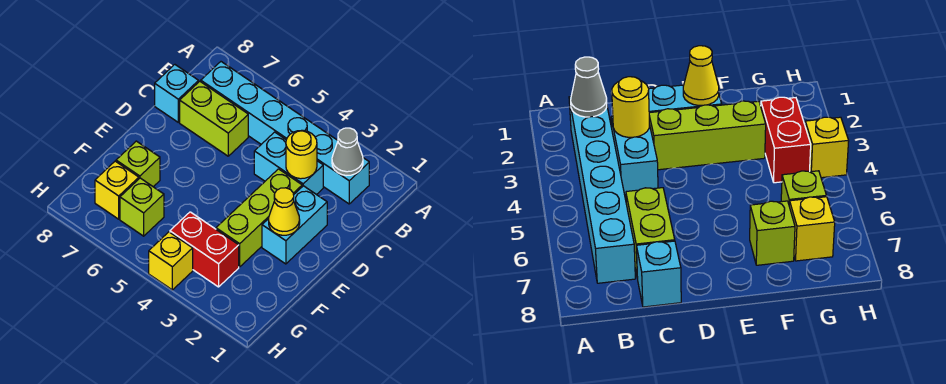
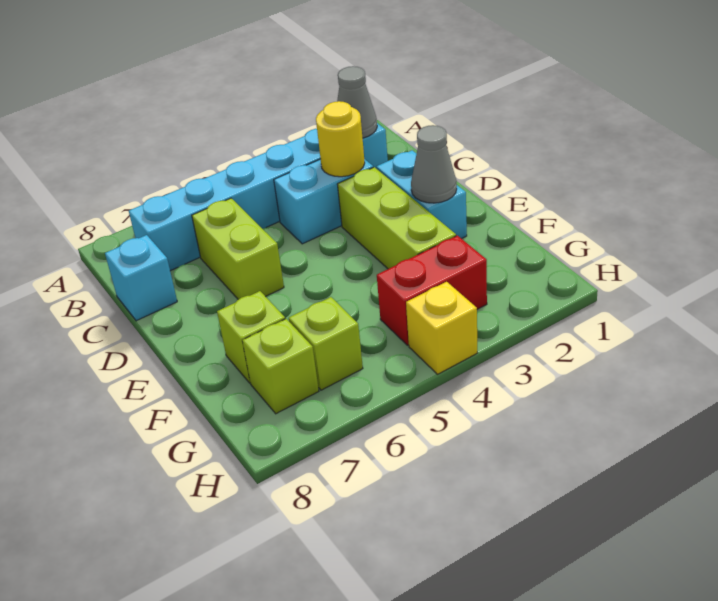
lime brick C6:C7 level 1 -> lime brick C6:D6 level 1
yellow cone E2 level 2 -> grey cone E2 level 2
yellow brick G7 level 1 -> lime brick G7 level 1

